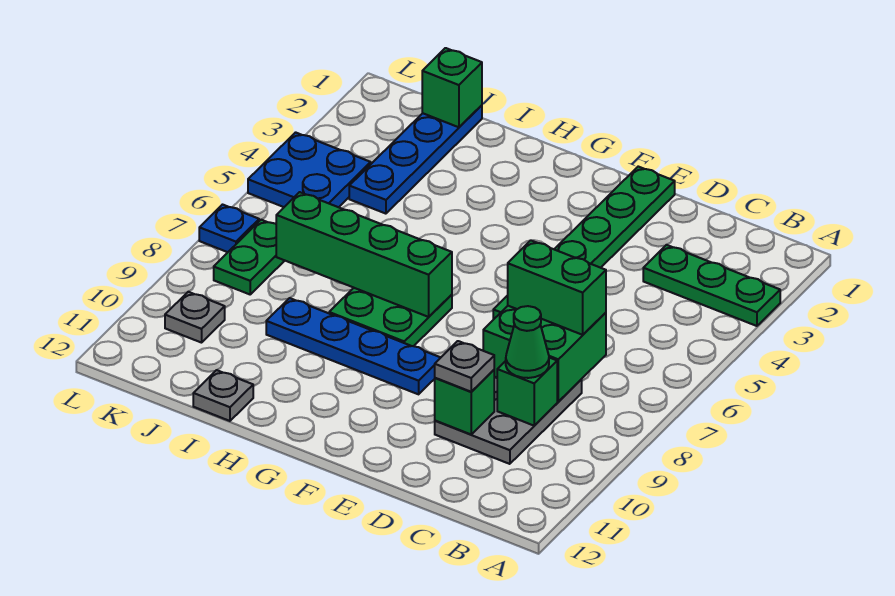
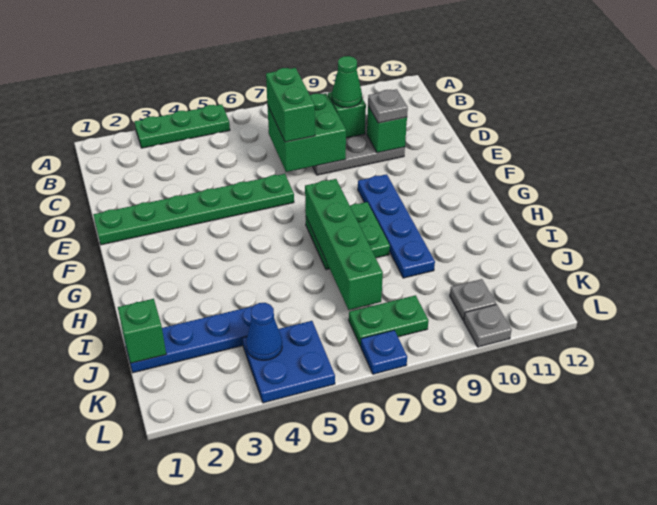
green plate A3:C3 level 1 -> green plate A3:A5 level 1
grey plate I12 level 1 -> grey plate L10 level 1
none -> blue cone K4 level 2

